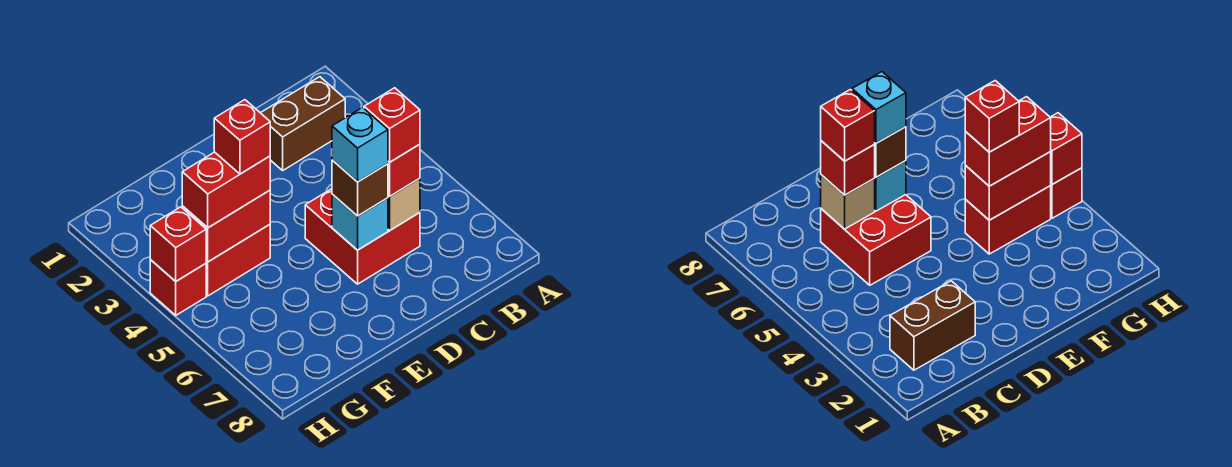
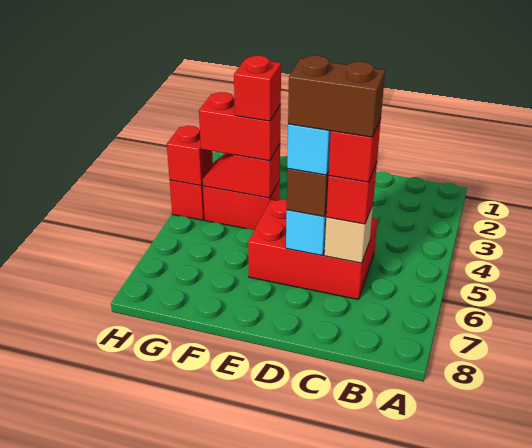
brown brick B2:C2 level 1 -> brown brick C6:D6 level 5
red brick C5:D6 level 1 -> red brick C5:E6 level 1
red brick F4:G4 level 2 -> red slope F4:G4 level 2 top F

